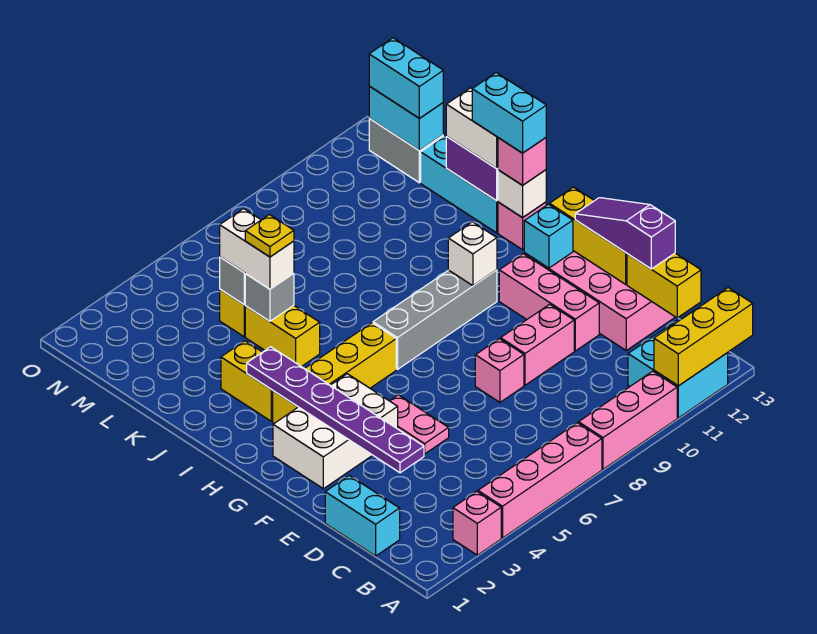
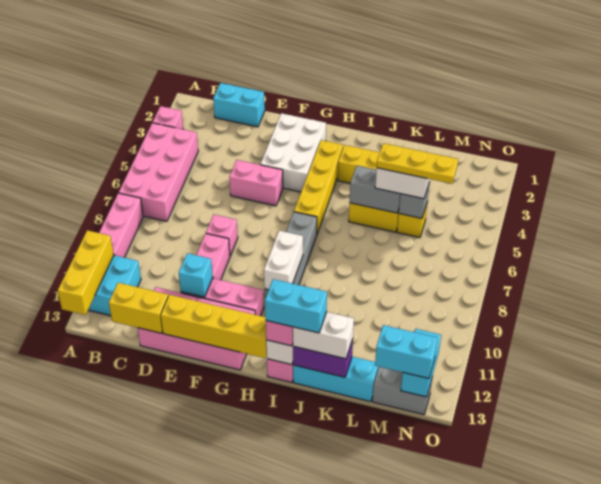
pink brick A4:A7 level 1 -> pink brick A4:B7 level 1
purple plate D3:I3 level 2 -> none
purple slope D13:F13 level 3 top D -> none
pink plate E5:F5 level 1 -> pink brick E5:F5 level 1
yellow brick E13:G13 level 2 -> yellow brick E13:H13 level 2
cyan brick G12 level 2 -> cyan brick E11 level 2
white brick H10 level 2 -> white brick H9:H10 level 2
grey brick K5 level 2 -> grey brick J5:K5 level 2
yellow plate K5 level 4 -> yellow plate K5:M5 level 4
cyan brick M13:N13 level 2 -> cyan brick N12:N13 level 2

